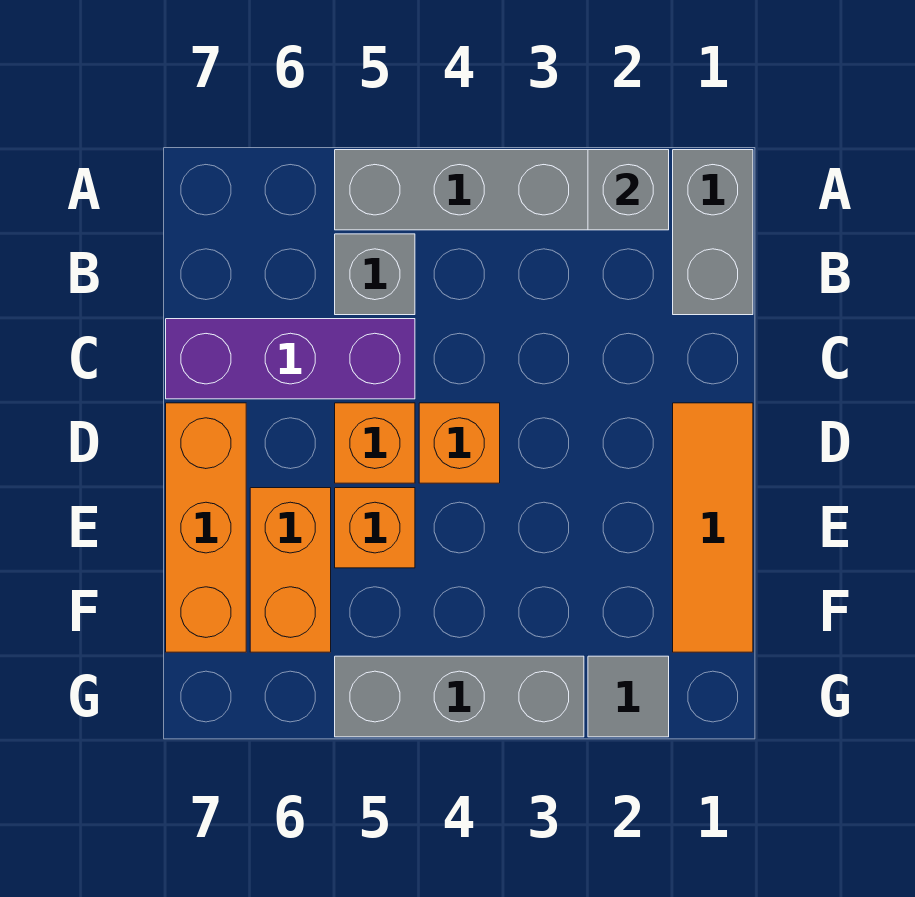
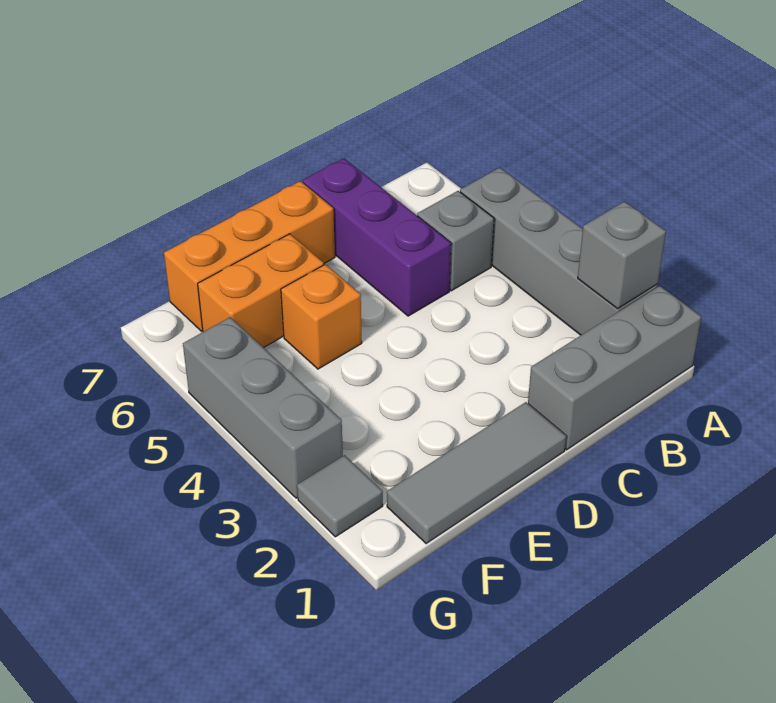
grey brick A1:B1 level 1 -> grey brick A1:C1 level 1
orange tile D1:F1 level 1 -> grey tile D1:F1 level 1
orange brick D4 level 1 -> none
orange brick D5 level 1 -> none

